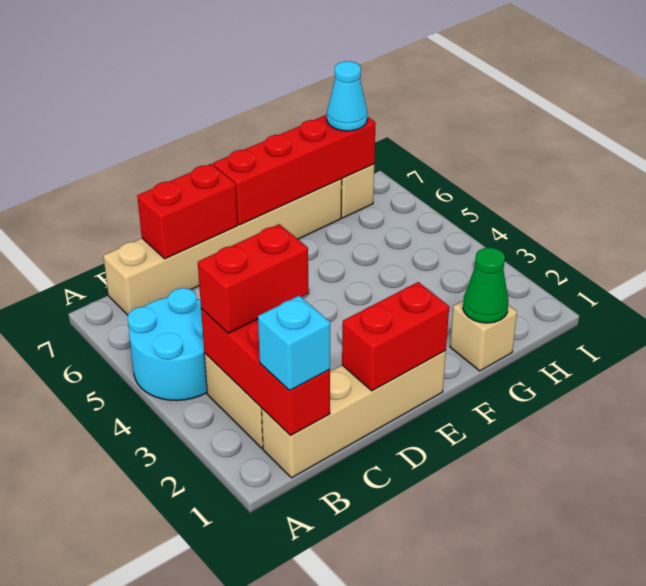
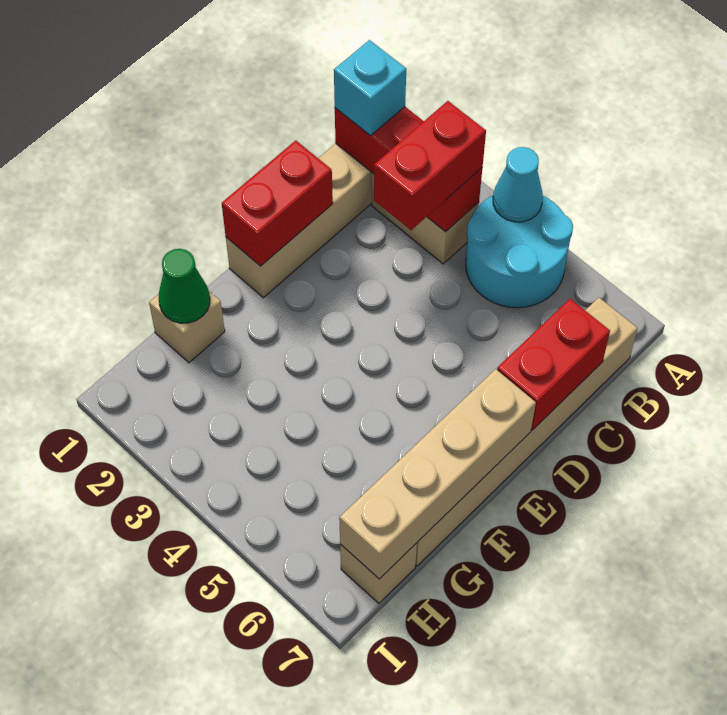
red brick E7:H7 level 2 -> tan brick E7:H7 level 2
cyan cone H7 level 3 -> cyan cone A4 level 2

